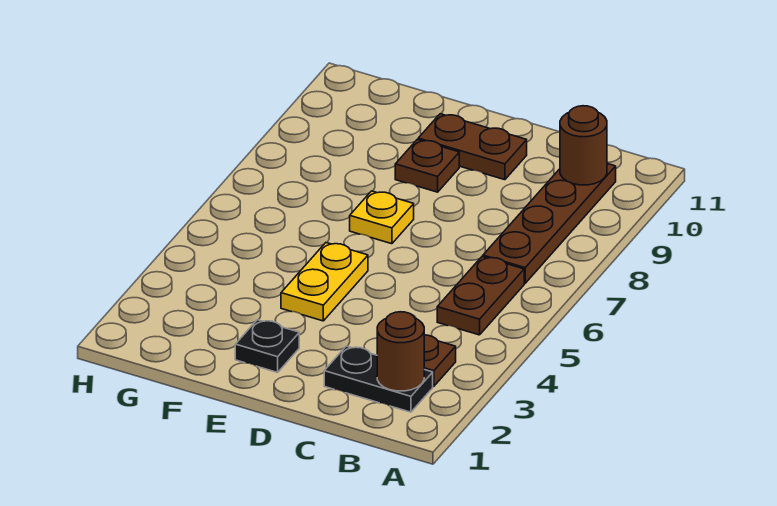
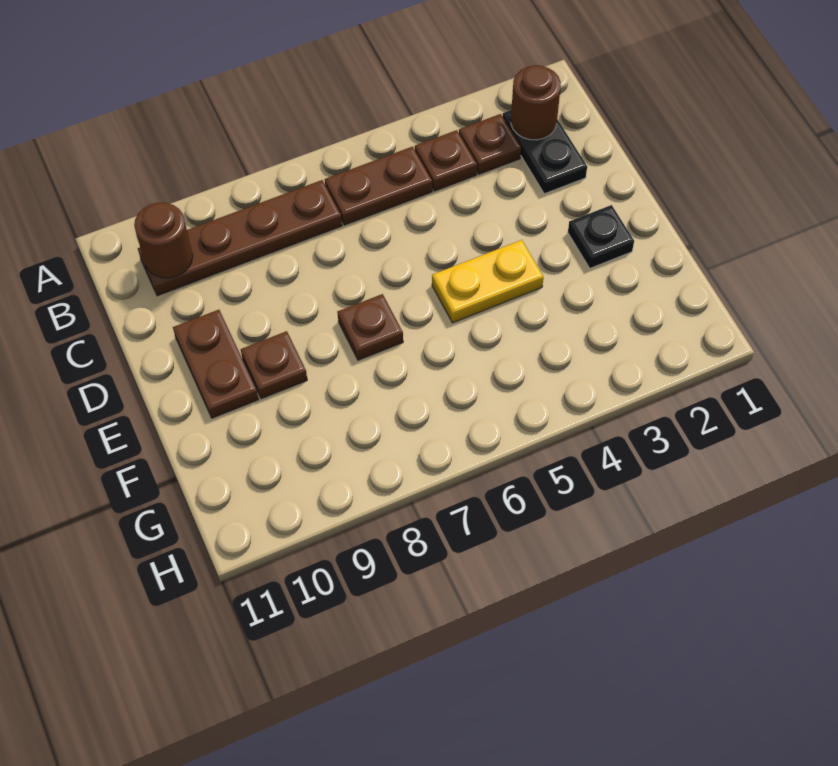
none -> brown plate B4 level 1
yellow plate E7 level 1 -> brown plate E7 level 1

